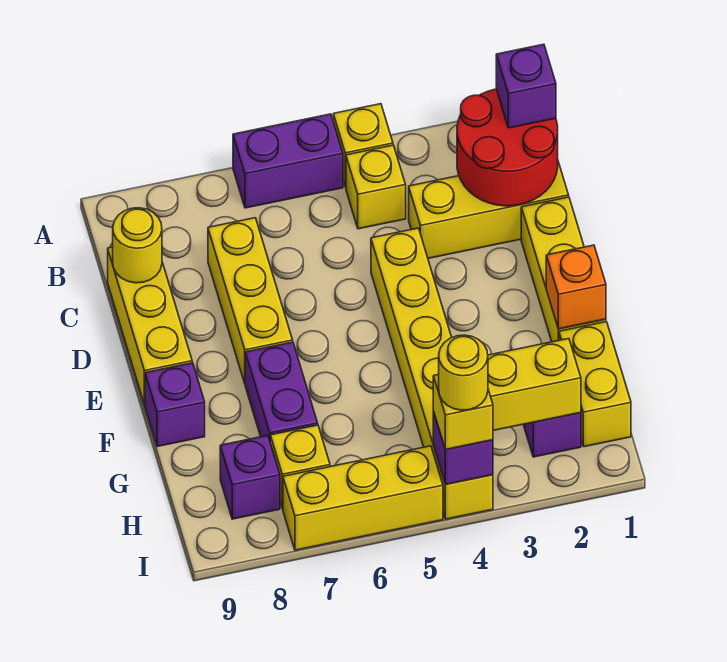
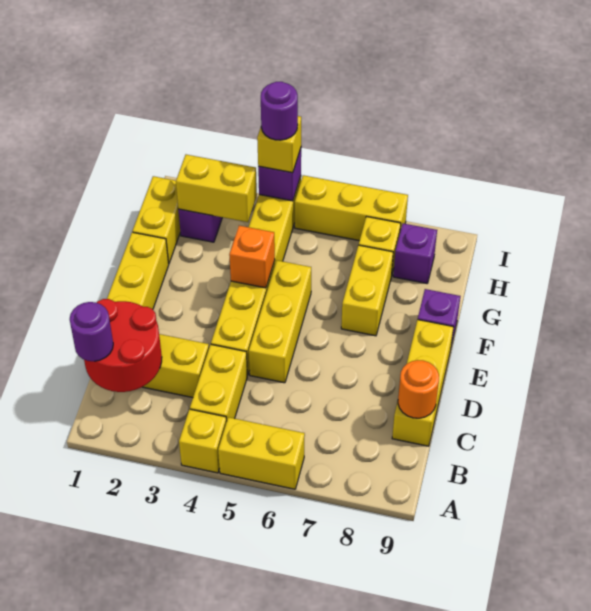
purple brick A5:A6 level 1 -> yellow brick A5:A6 level 1
purple brick B1 level 3 -> purple round brick B1 level 3
yellow brick B4 level 1 -> yellow brick B4:C4 level 1
yellow brick C7:E7 level 1 -> yellow brick D5:F5 level 1
yellow round brick C9 level 2 -> orange round brick C9 level 2
orange brick F1 level 2 -> orange brick F4 level 2
purple brick F7:G7 level 1 -> yellow brick F7:G7 level 1
yellow round brick I4 level 4 -> purple round brick I4 level 4

